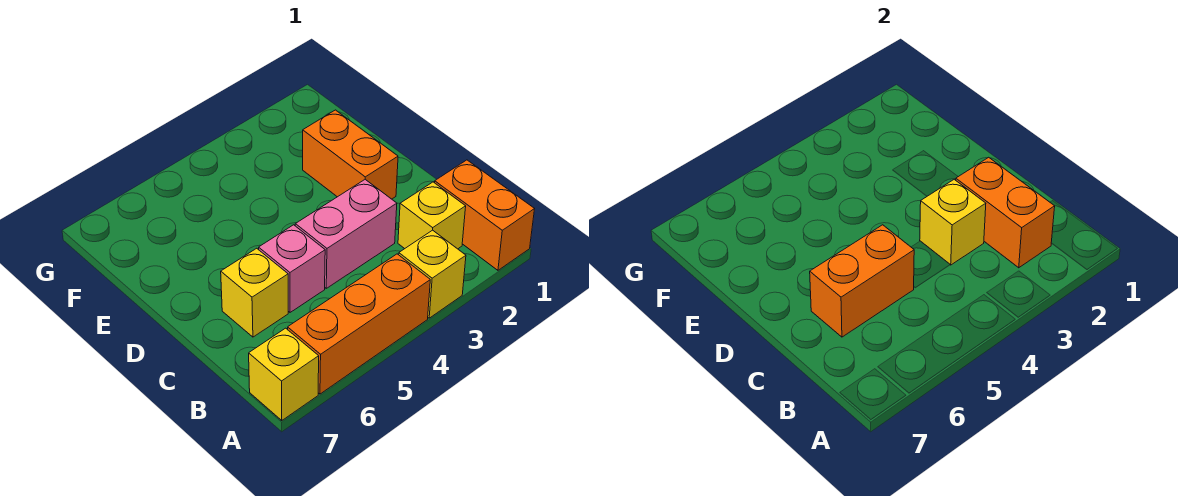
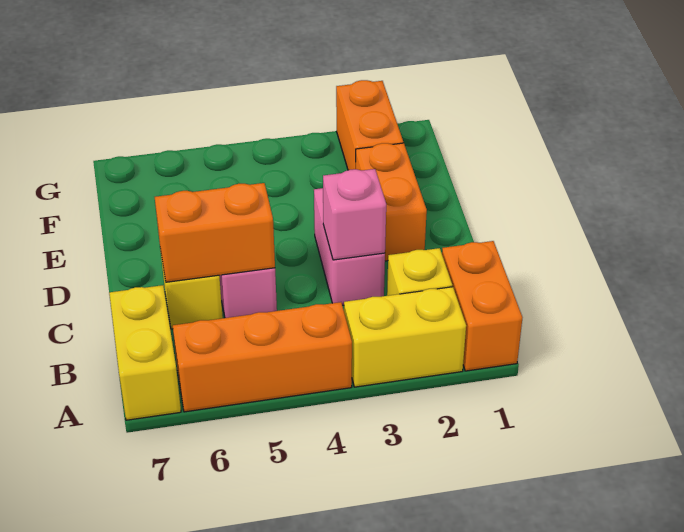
yellow brick A3 level 1 -> yellow brick A2:A3 level 1
yellow brick A7 level 1 -> yellow brick A7:B7 level 1
orange brick B2:C2 level 2 -> orange brick F2:G2 level 1
pink brick C3:C4 level 1 -> pink brick C3:D3 level 1
yellow brick C3 level 2 -> pink brick C3 level 2

